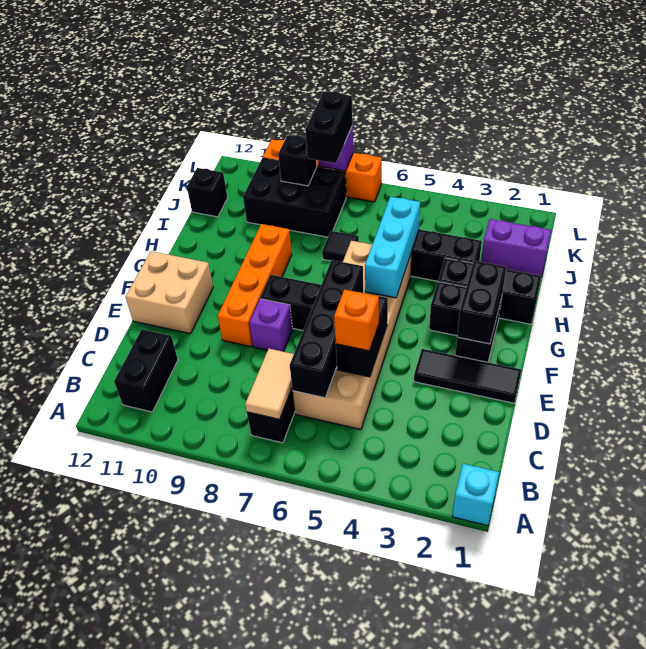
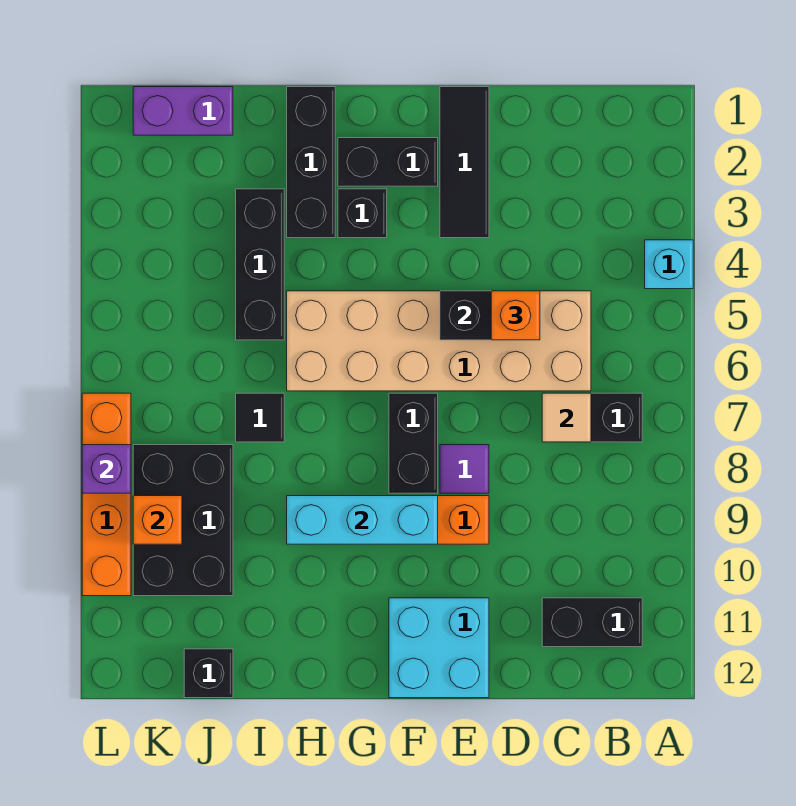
cyan brick A1 level 1 -> cyan brick A4 level 1
tan tile B7:C7 level 2 -> tan tile C7 level 2
black brick C6:F6 level 2 -> none
purple brick E8 level 1 -> purple tile E8 level 1
tan brick E11:F12 level 1 -> cyan brick E11:F12 level 1
black brick F2:G2 level 2 -> none
cyan brick G5:I5 level 2 -> cyan brick F9:H9 level 2
purple brick J1:J2 level 1 -> purple brick J1:K1 level 1
black brick K8:L8 level 3 -> none
black brick K9 level 2 -> orange brick K9 level 2

